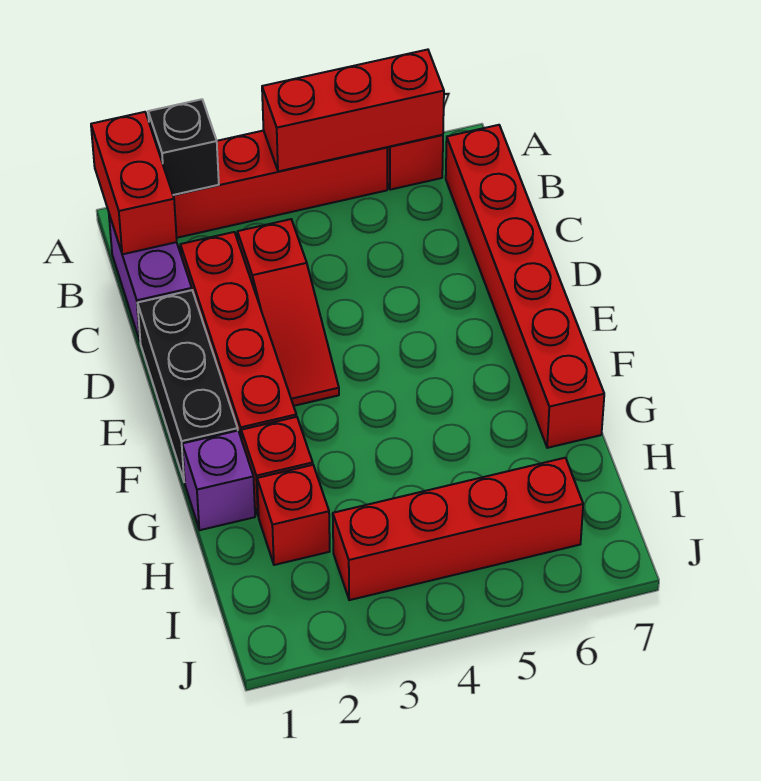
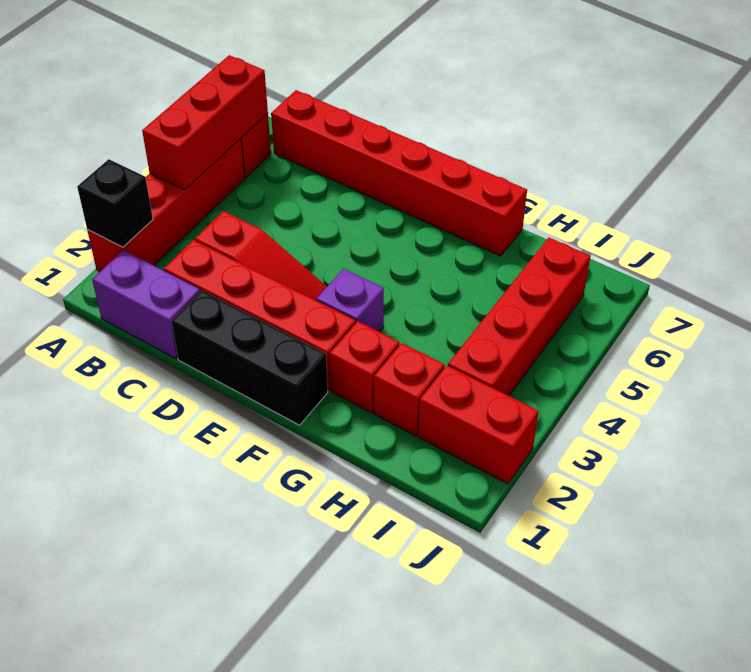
red brick A1:B1 level 2 -> red brick I2:J2 level 1
purple brick G1 level 1 -> purple brick F3 level 1

